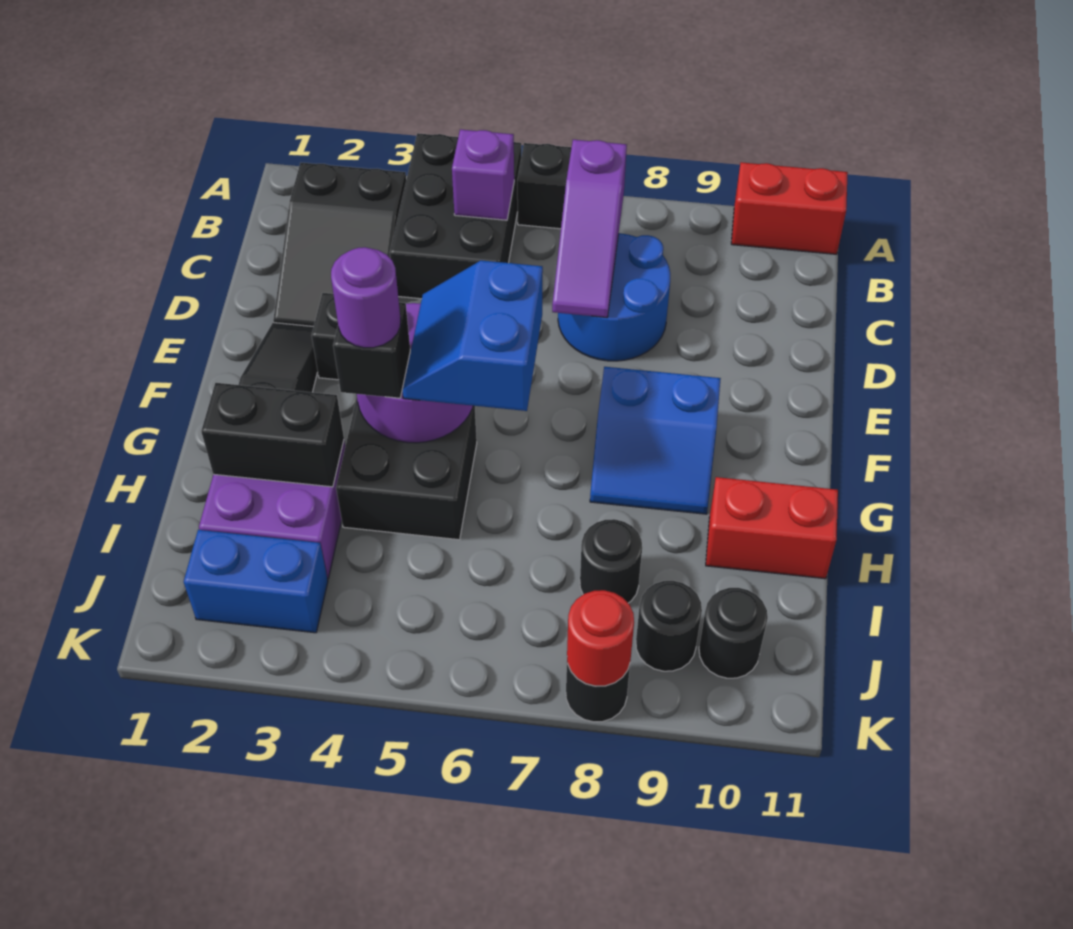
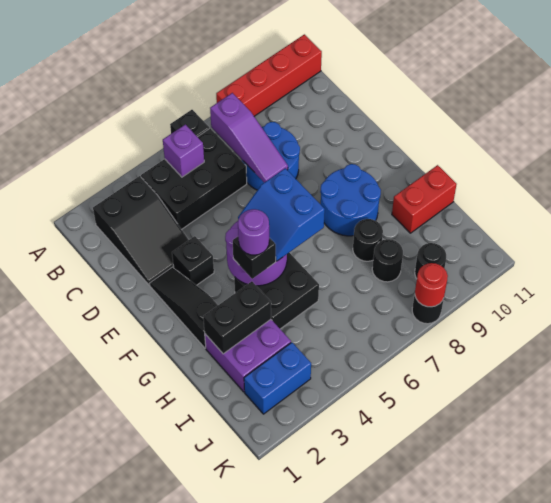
black brick A4:C5 level 1 -> black brick B4:C6 level 1
red brick A10:A11 level 1 -> red brick A8:A11 level 1
blue slope F8:G9 level 1 top F -> blue round brick F8:G9 level 1
black round brick J10 level 1 -> black round brick H8 level 1

